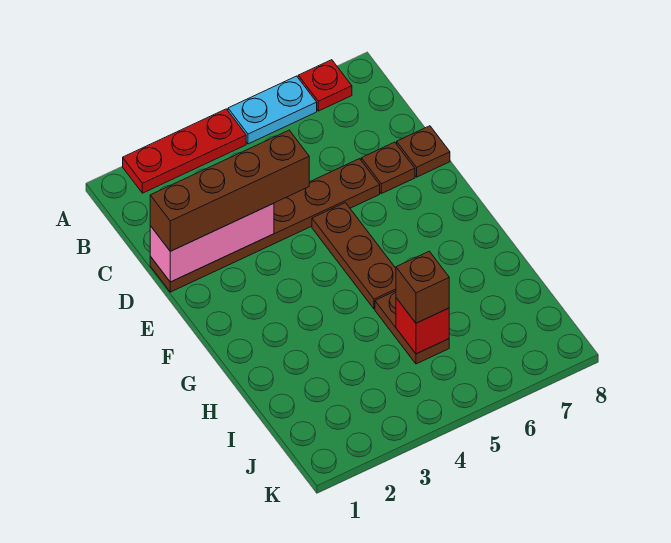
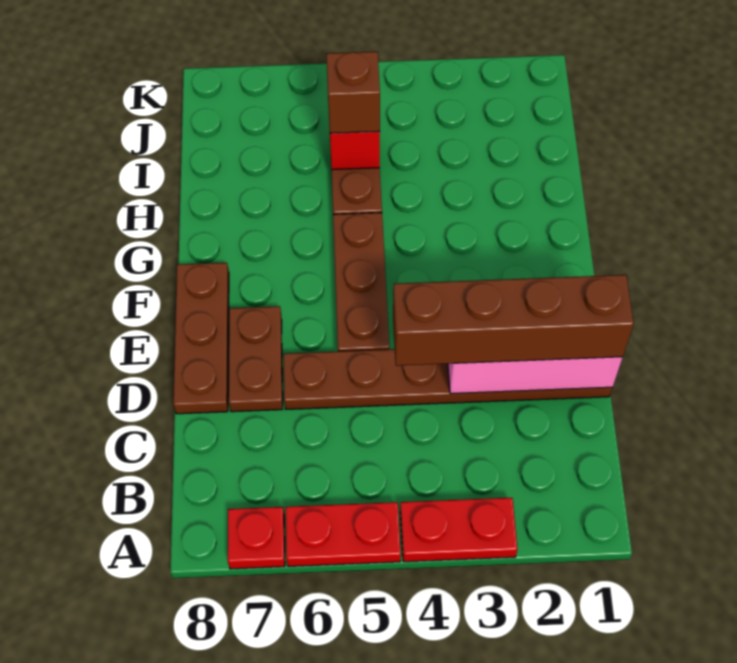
red plate A2:A4 level 1 -> red plate A3:A4 level 1
cyan plate A5:A6 level 1 -> red plate A5:A6 level 1
brown plate D7 level 1 -> brown plate D7:E7 level 1
brown plate D8 level 1 -> brown plate D8:F8 level 1

